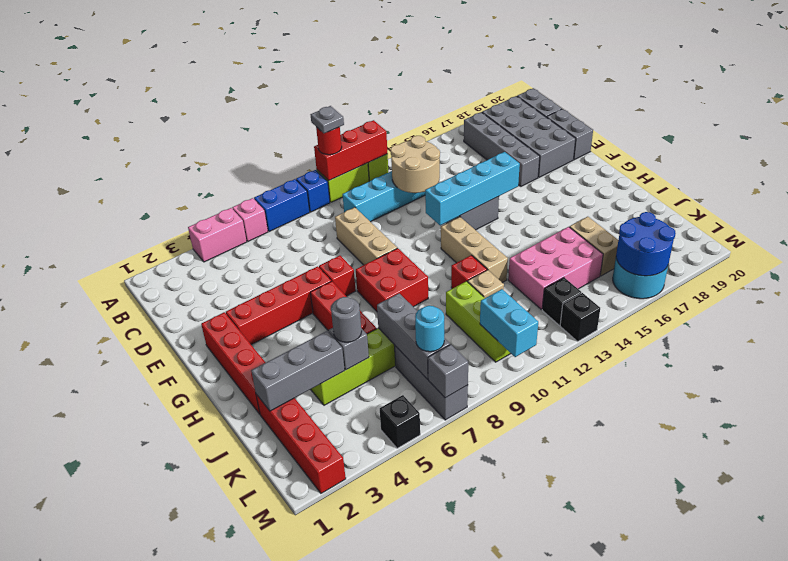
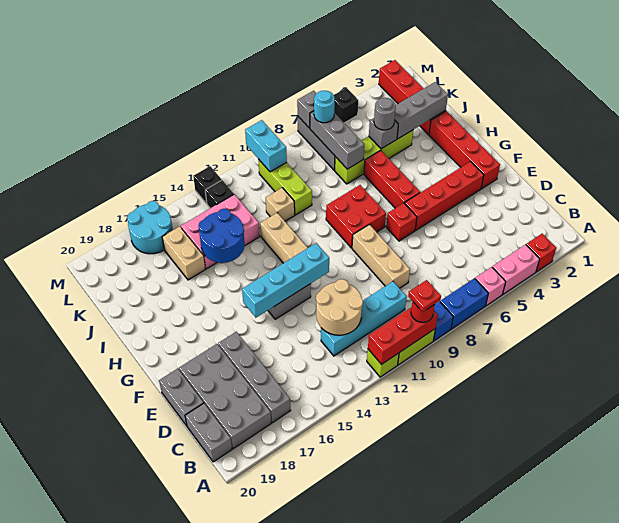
grey plate A10 level 4 -> red plate A10 level 4
red brick I11 level 1 -> red brick A3 level 1
blue round brick L16:M17 level 2 -> blue round brick I14:J15 level 2

